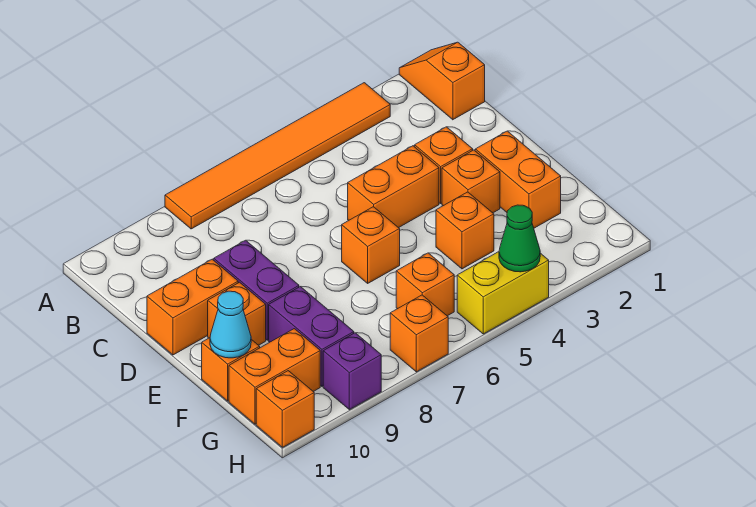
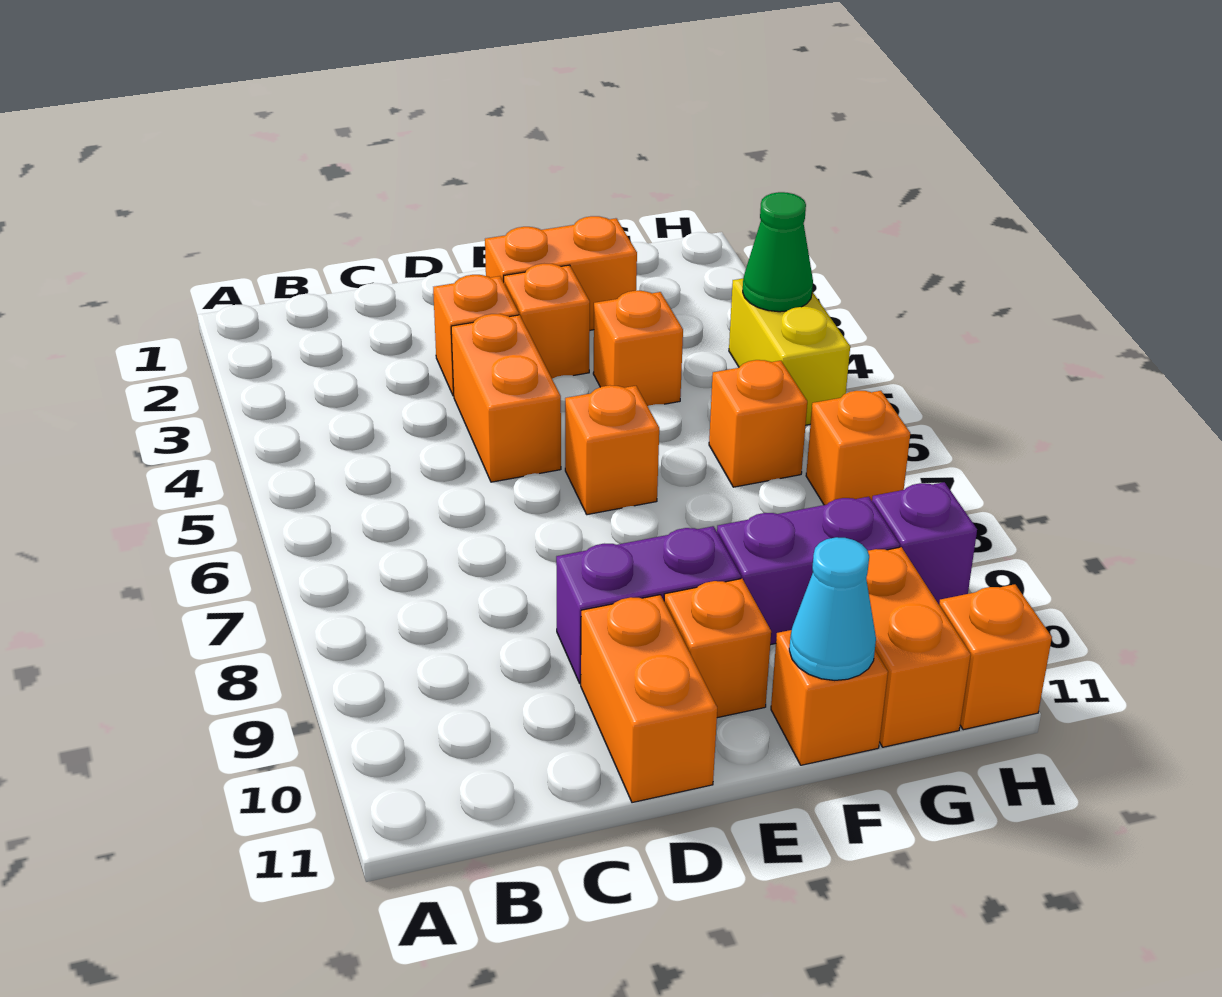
orange slope A1:B1 level 1 top B -> none
orange tile A3:A8 level 1 -> none

